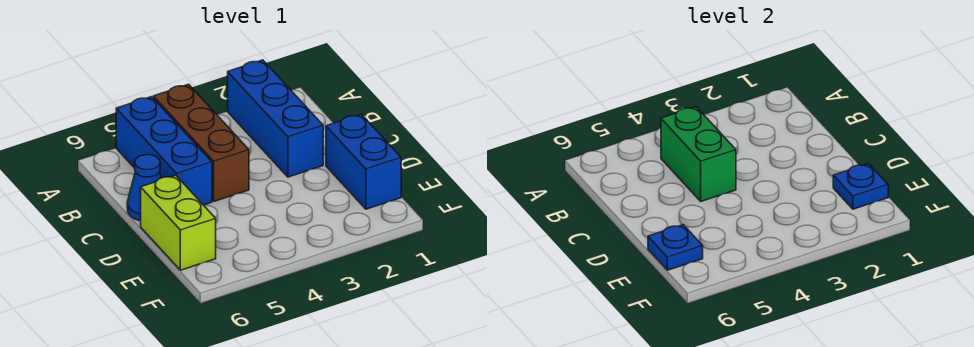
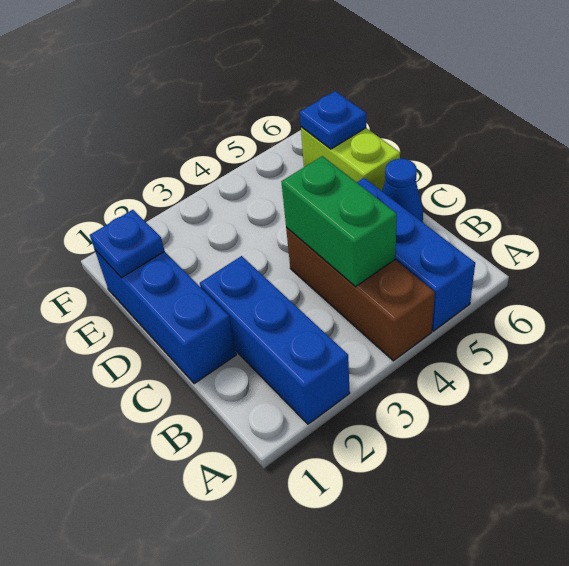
blue brick D1:E1 level 1 -> blue brick C1:E1 level 1

